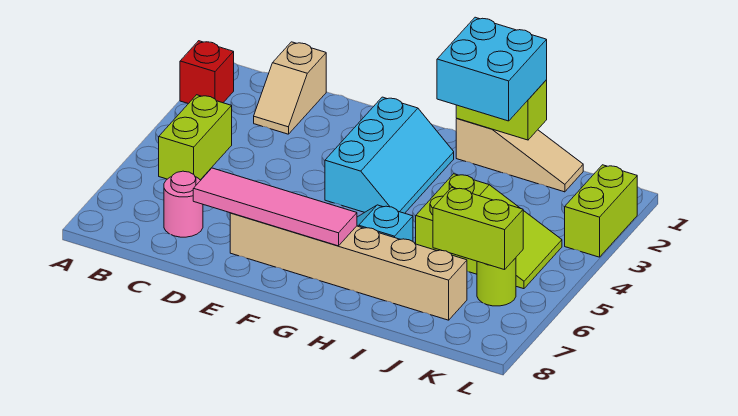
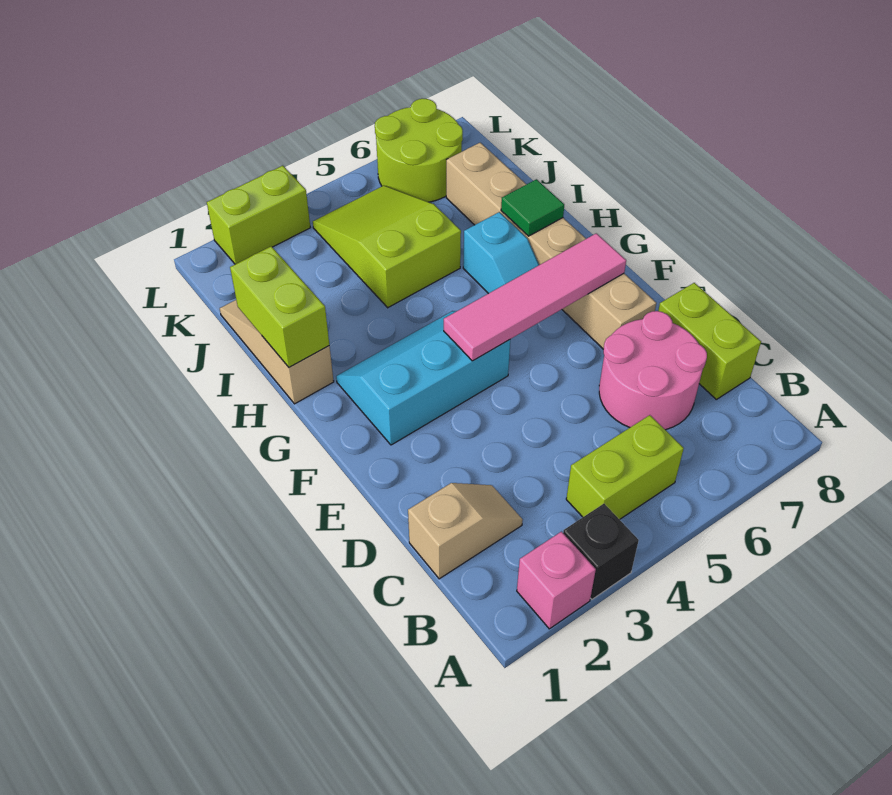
red brick A2 level 1 -> pink brick A2 level 1
none -> black brick A3 level 1
pink round brick C7 level 1 -> pink round brick C6:D7 level 1
pink tile D7:G7 level 2 -> pink tile F4:F7 level 2
cyan brick H1:I2 level 3 -> none
none -> green tile H7 level 2
lime brick J6:K6 level 2 -> lime brick C8:D8 level 1
lime round brick K6 level 1 -> lime round brick K6:L7 level 1

